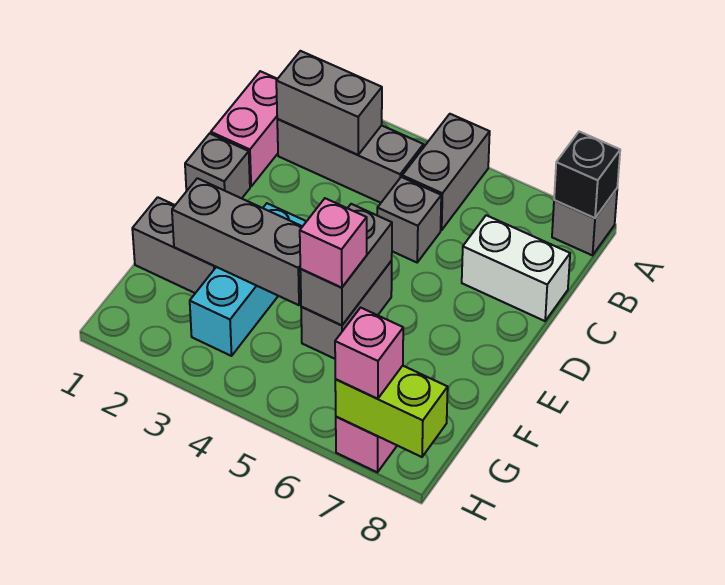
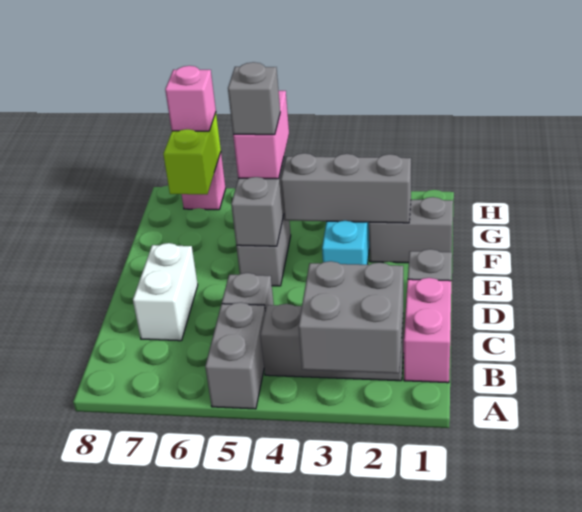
grey brick A8 level 1 -> grey brick F5 level 4
black brick A8 level 2 -> none
grey brick B2:B3 level 2 -> grey brick A2:B3 level 2
white brick C7:C8 level 1 -> white brick C7:D7 level 1
pink brick F5 level 3 -> pink brick F5:G5 level 3
lime brick H7:H8 level 2 -> lime brick G7:H7 level 2

